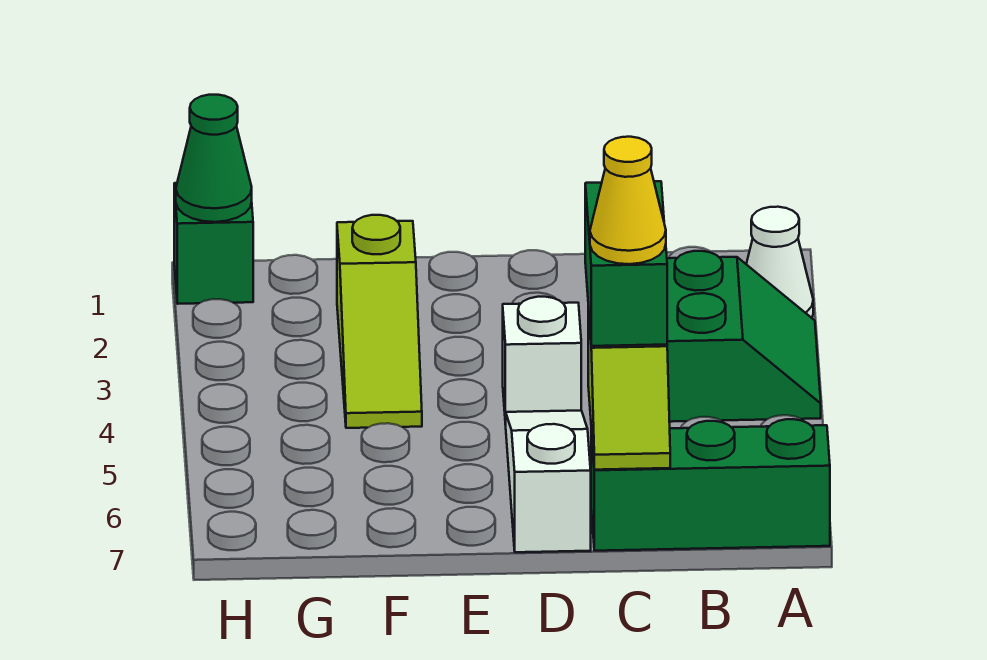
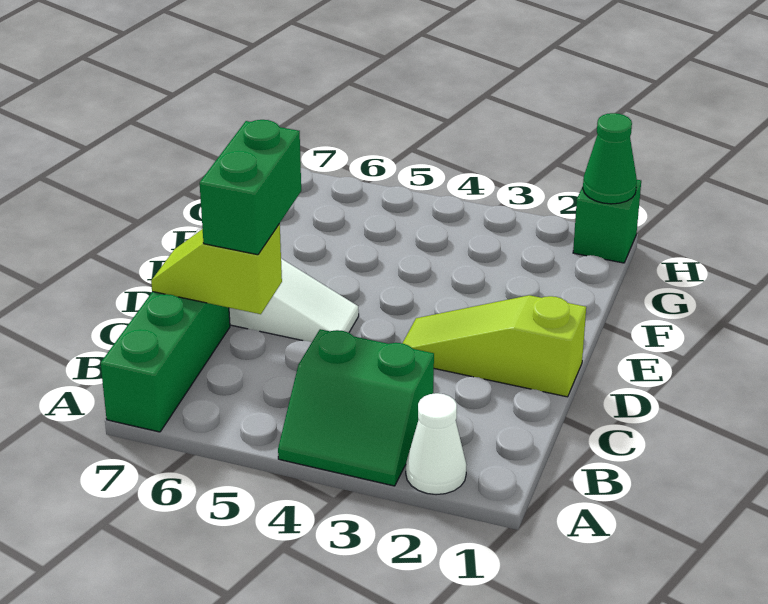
green brick C5:C6 level 3 -> green brick C6:D6 level 3
yellow cone C6 level 4 -> none
white brick D4 level 1 -> none
lime slope F2:F4 level 1 top 2 -> lime slope D1:D3 level 1 top 1

